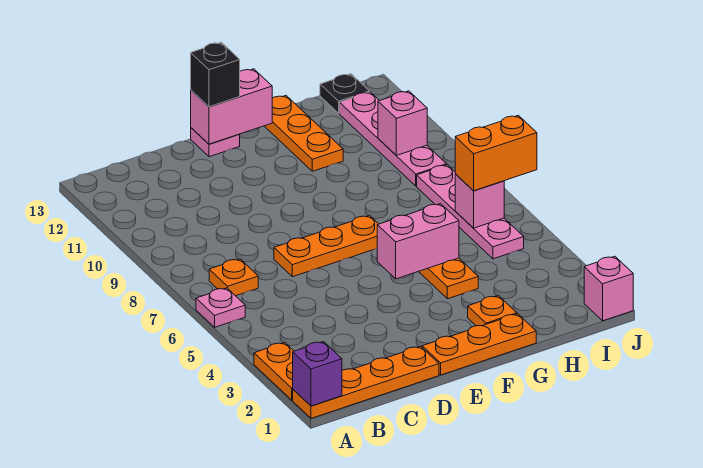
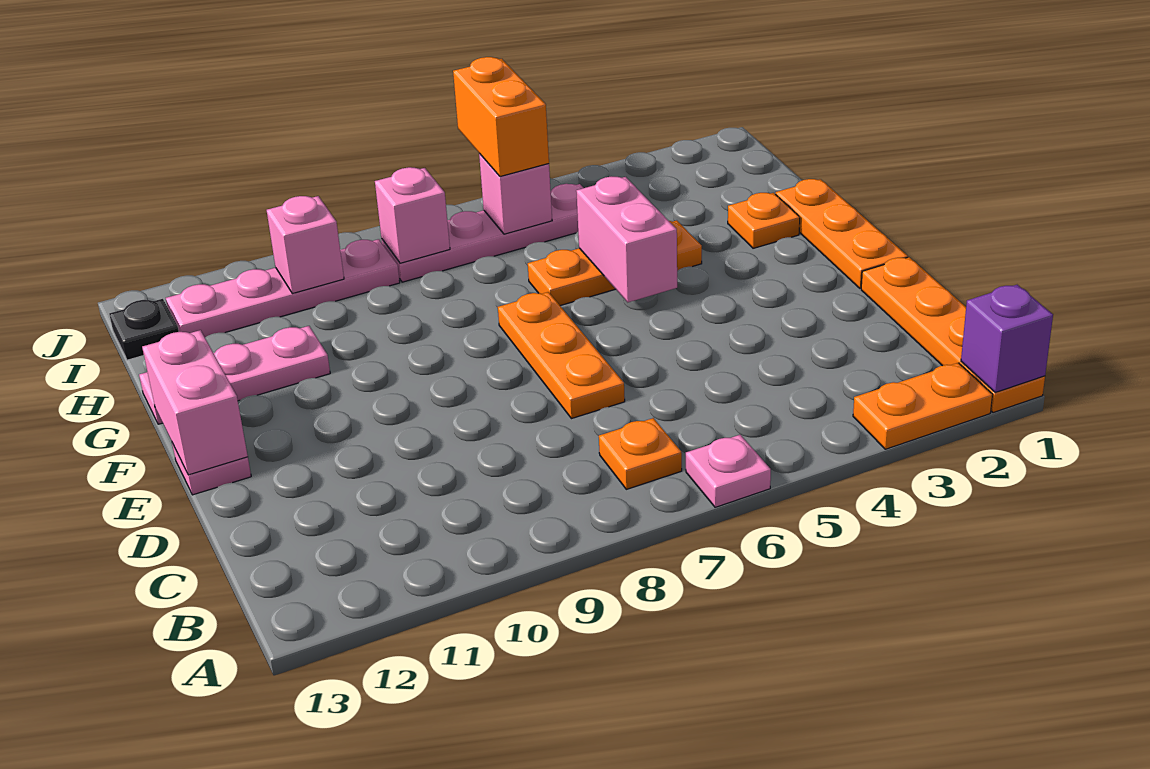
black brick E13 level 3 -> none
orange plate G11:G13 level 1 -> pink plate G11:G13 level 1
pink brick J1 level 1 -> pink brick I8 level 2

